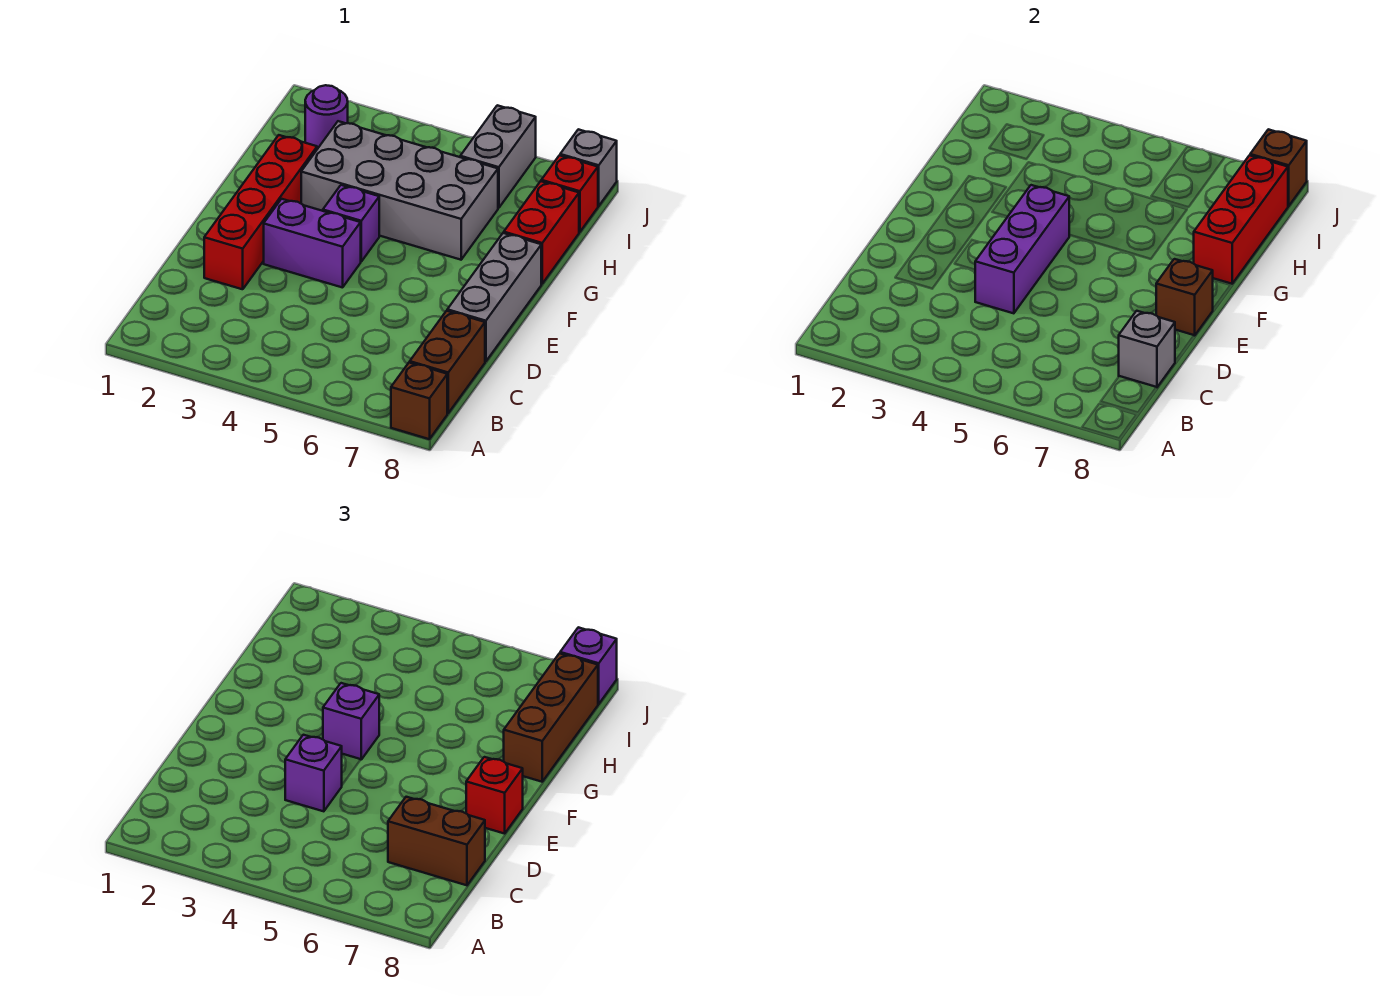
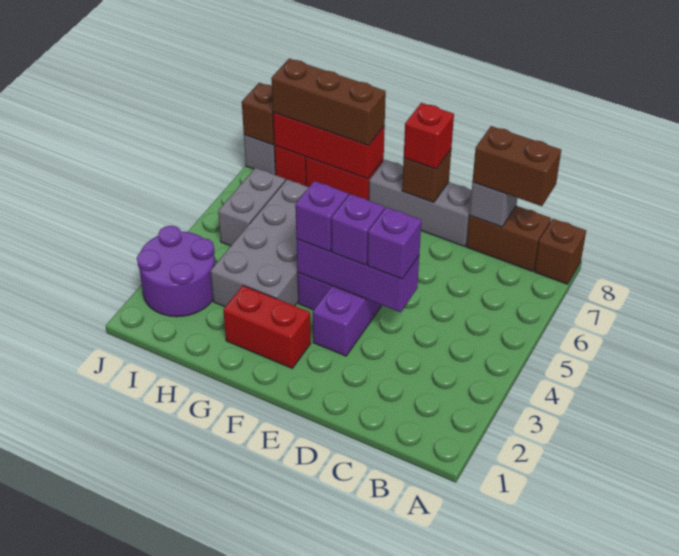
brown brick C7:C8 level 3 -> brown brick B8:C8 level 3
red brick D2:G2 level 1 -> red brick F2:G2 level 1
purple round brick I2 level 1 -> purple round brick I2:J3 level 1
grey brick I6:J6 level 1 -> grey brick I5:I6 level 1
purple brick J8 level 3 -> purple brick E4 level 3

